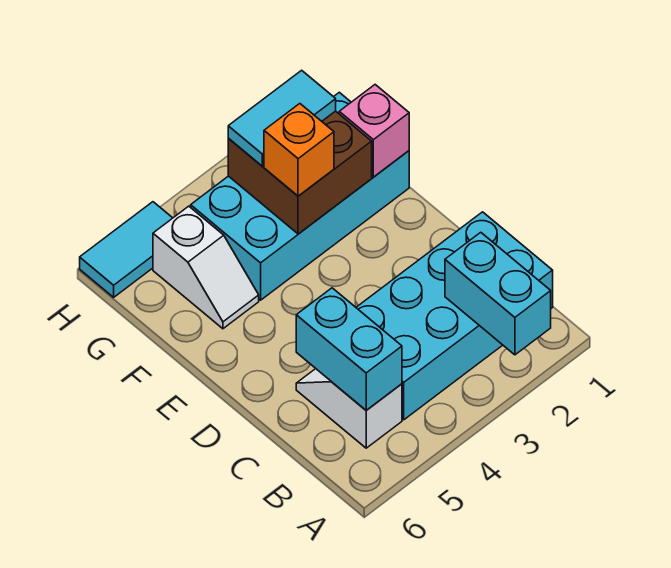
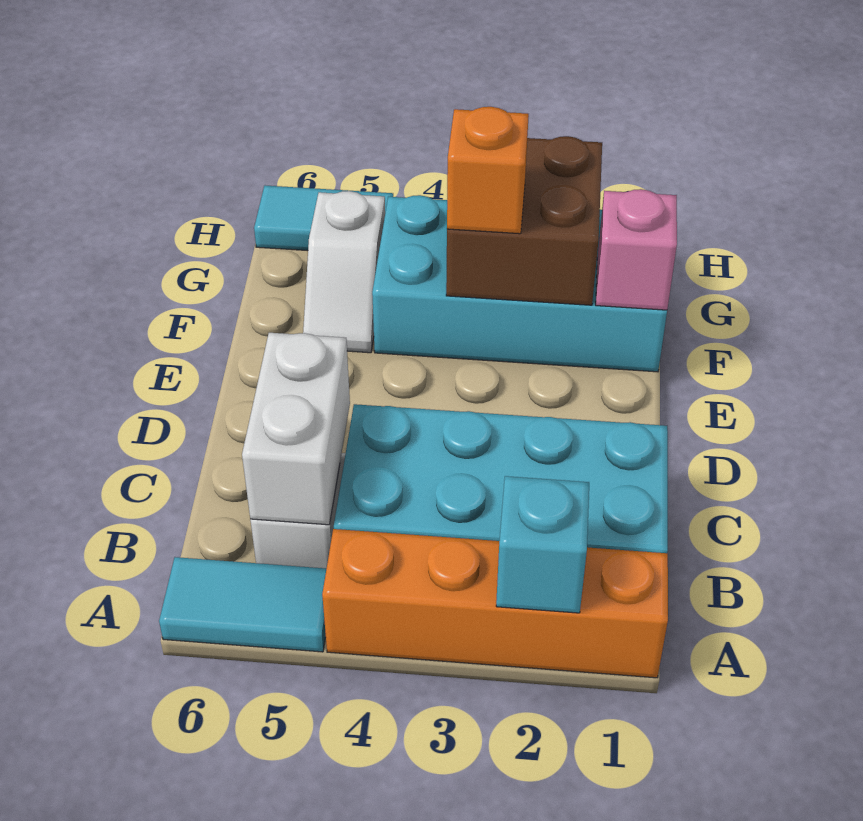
none -> orange brick A1:A4 level 1
cyan brick A2:B2 level 2 -> cyan brick A2 level 2
cyan brick B5:C5 level 2 -> white brick B5:C5 level 2
cyan tile G2:G3 level 3 -> cyan tile A5:A6 level 1

